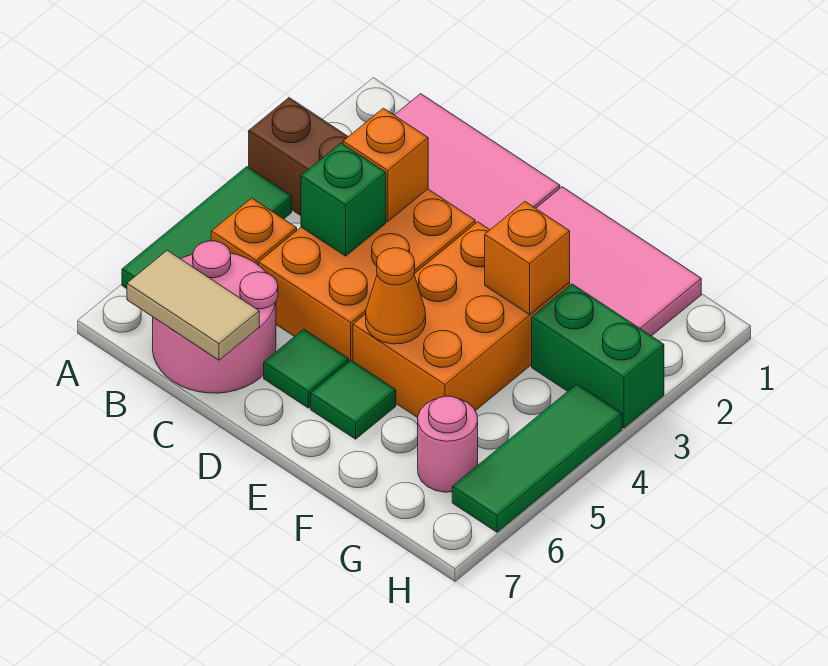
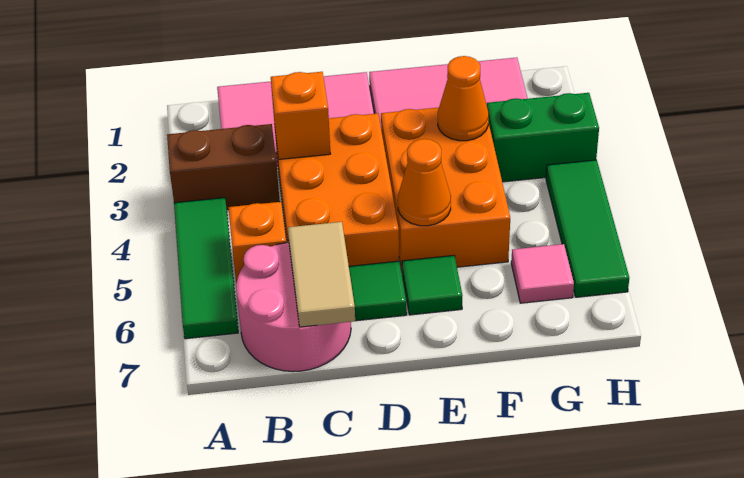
tan tile B7:C7 level 2 -> tan tile C6:C7 level 2
green brick C4 level 2 -> none
orange brick F3 level 2 -> orange cone F3 level 2
pink round brick G6 level 1 -> pink tile G6 level 1

